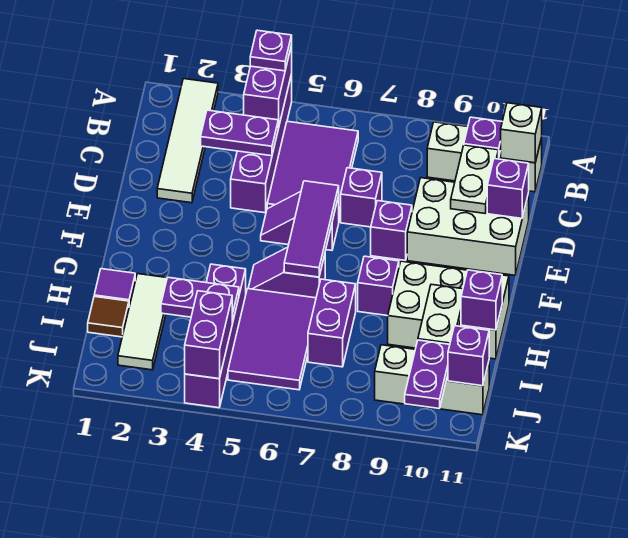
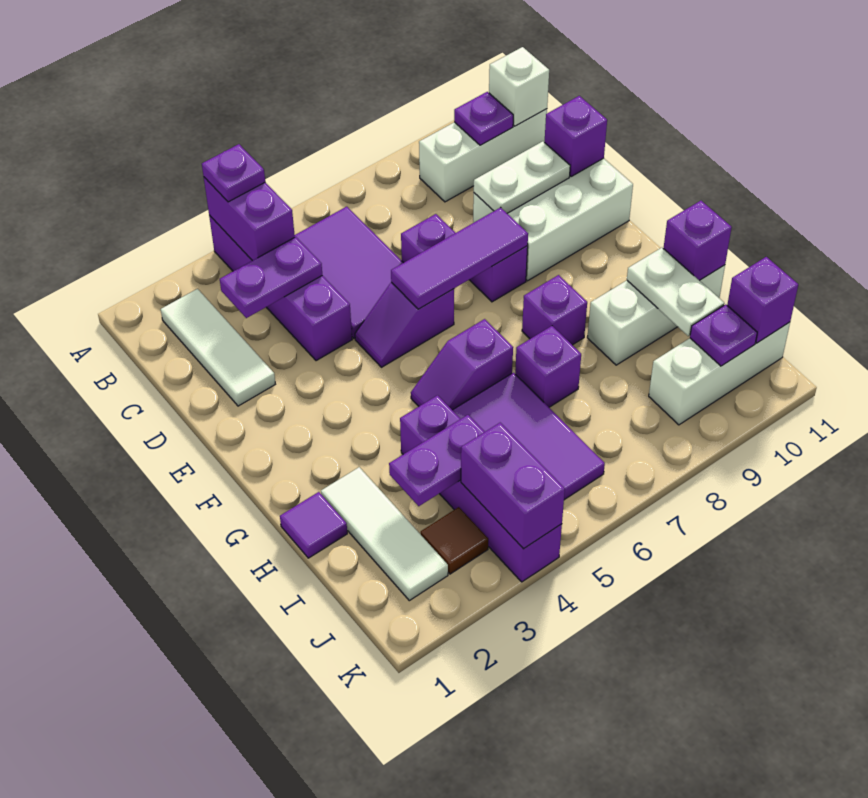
white tile A2:D2 level 1 -> white tile B2:D2 level 1
white plate C10:D10 level 2 -> white plate D9:D10 level 2
purple tile E6:G6 level 2 -> purple tile E6:E8 level 2
white brick G9:H11 level 1 -> white brick H9:H11 level 1
purple brick H7:I7 level 1 -> purple brick H7 level 1
brown tile I1 level 1 -> brown tile J3 level 1
purple plate J10:K10 level 2 -> purple plate J10 level 2

